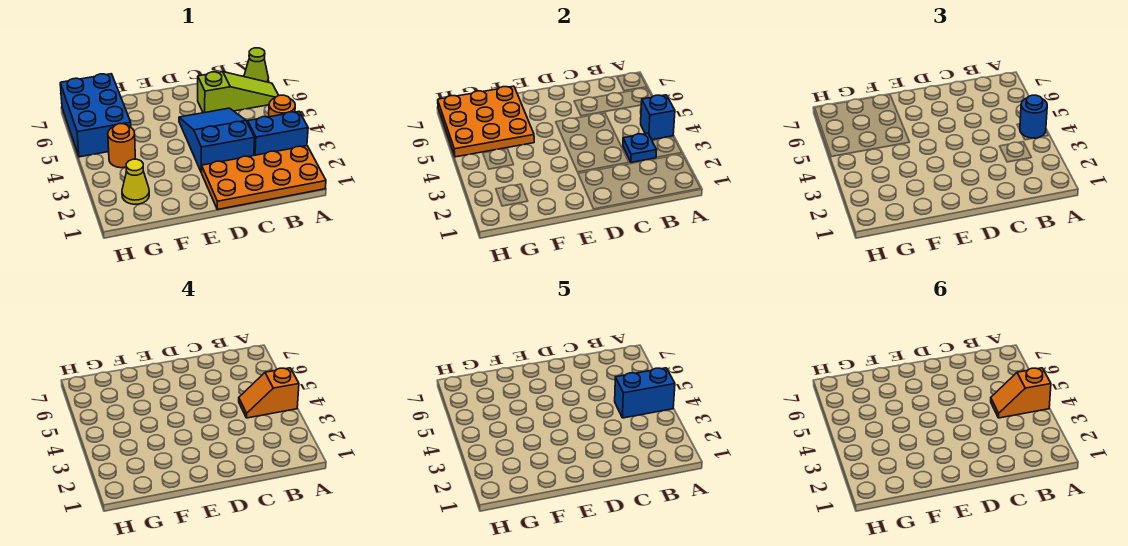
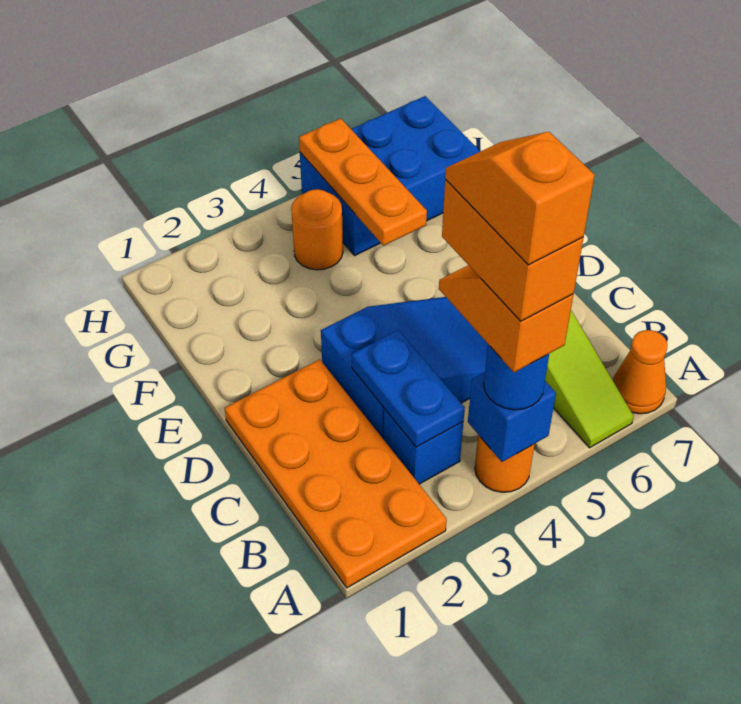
blue brick A3:B3 level 1 -> blue brick B3 level 1
blue brick A4:B4 level 5 -> orange brick A4:B4 level 5
lime cone A7 level 1 -> orange cone A7 level 1
blue plate B3 level 2 -> blue plate B3:C3 level 2
orange plate F5:H7 level 2 -> orange plate F5:H5 level 2
yellow cone G2 level 1 -> none

